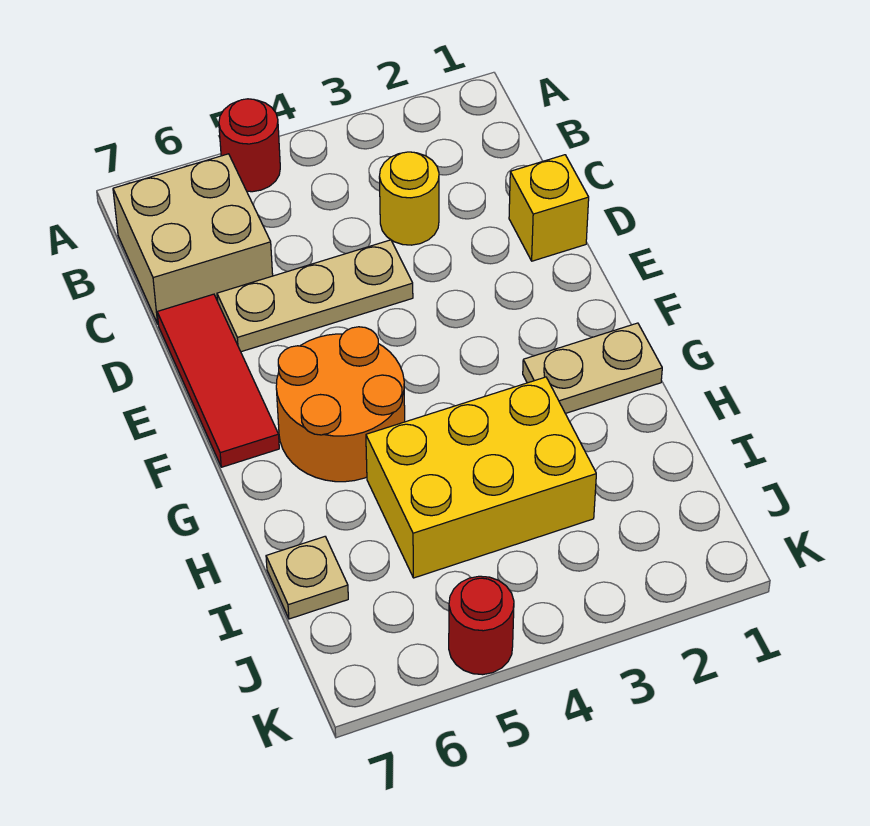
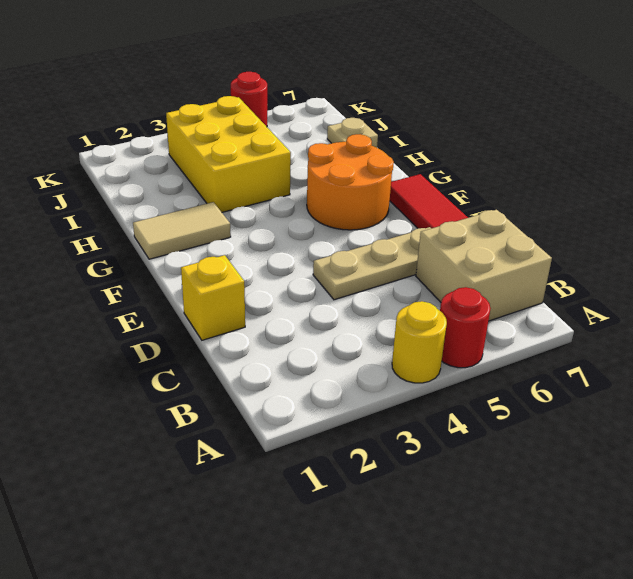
yellow round brick C3 level 1 -> yellow round brick A4 level 1
tan plate G1:G2 level 1 -> tan tile G1:G2 level 1
yellow brick H3:I5 level 1 -> yellow brick H3:J4 level 1

